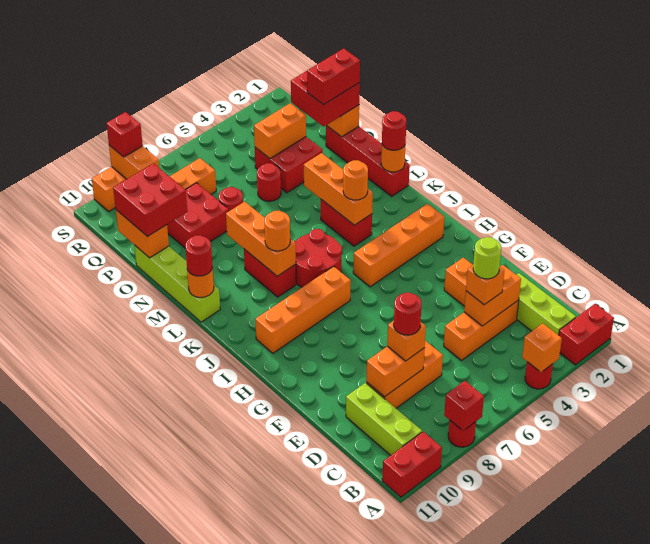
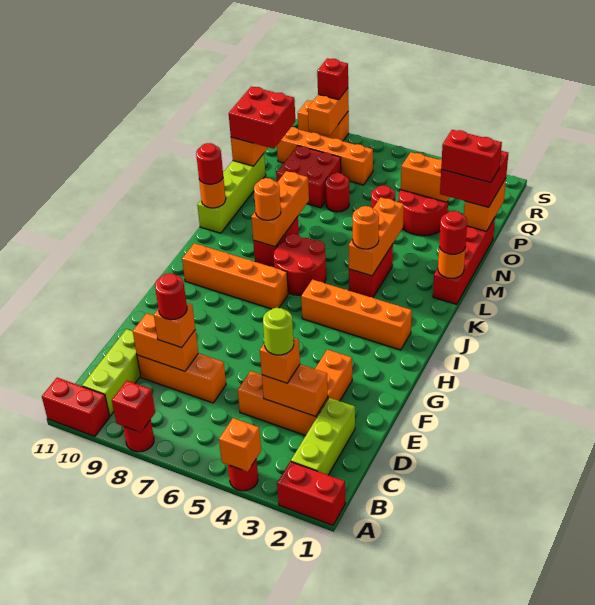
red brick O3:P4 level 1 -> red round brick O3:P4 level 1

